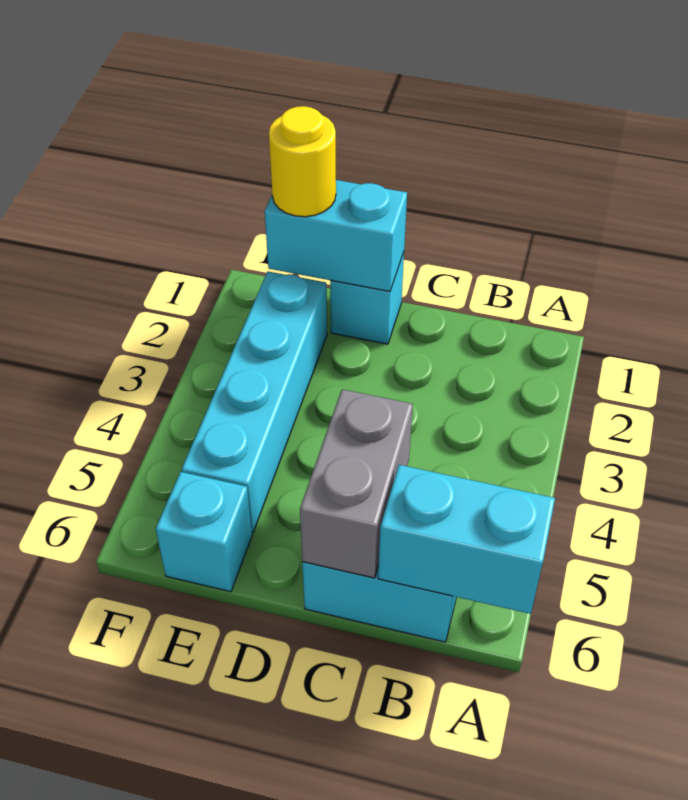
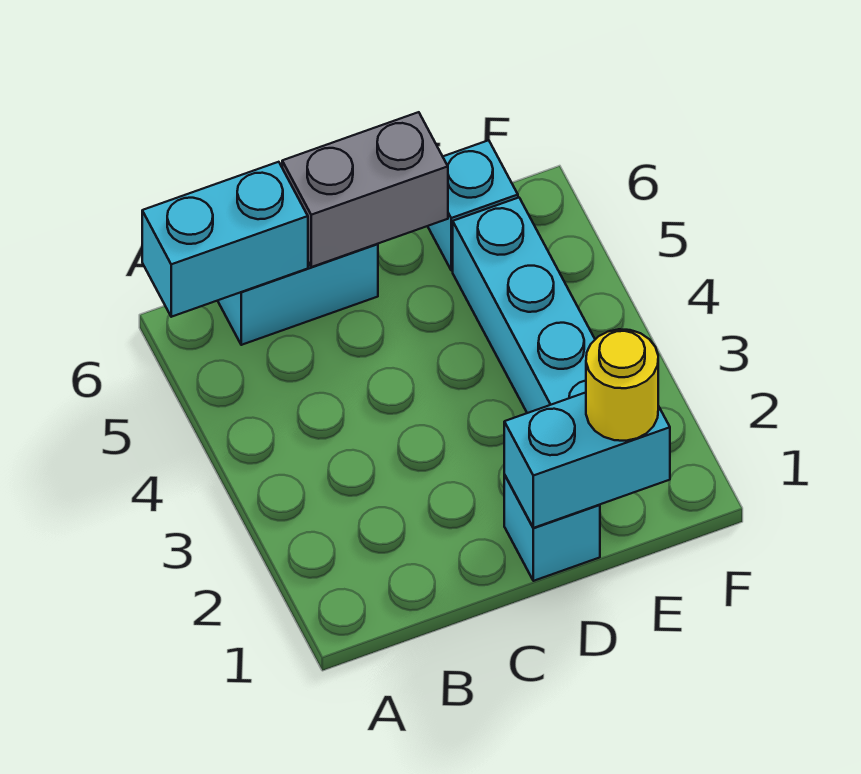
grey brick C5:C6 level 2 -> grey brick C6:D6 level 2

